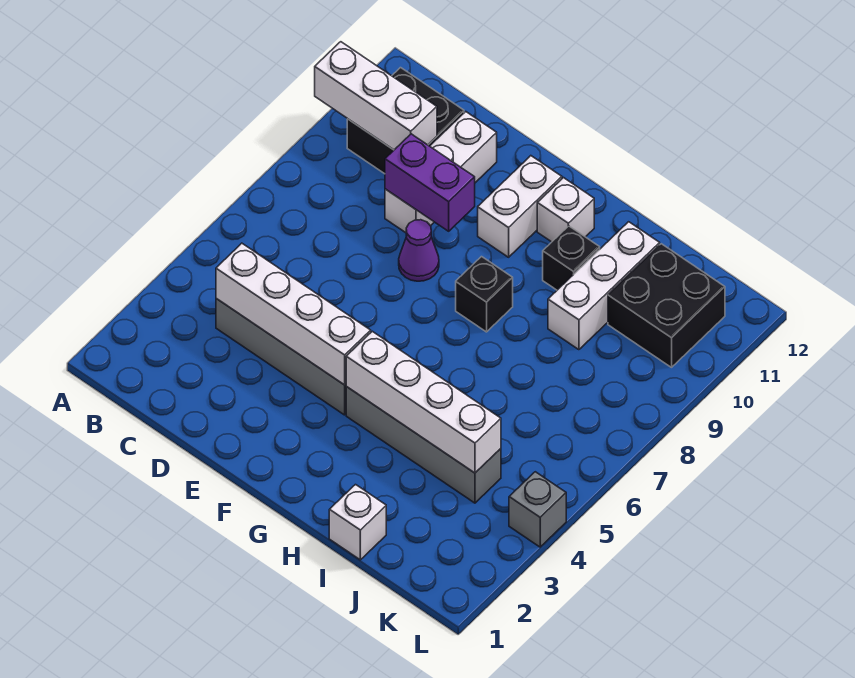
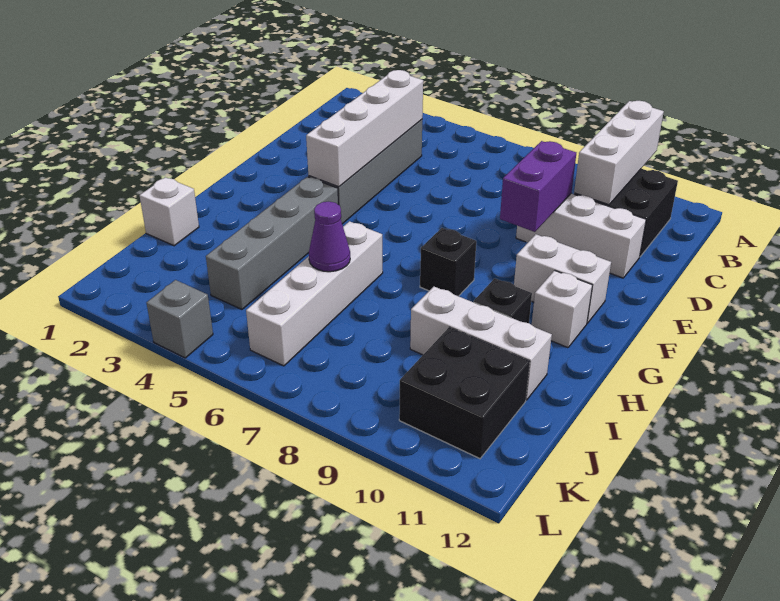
purple cone E8 level 1 -> purple cone I6 level 2
white brick G4:J4 level 2 -> white brick H6:K6 level 1

